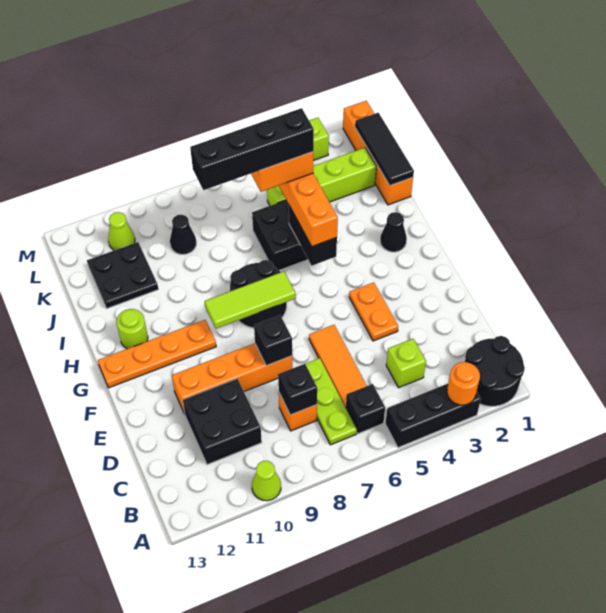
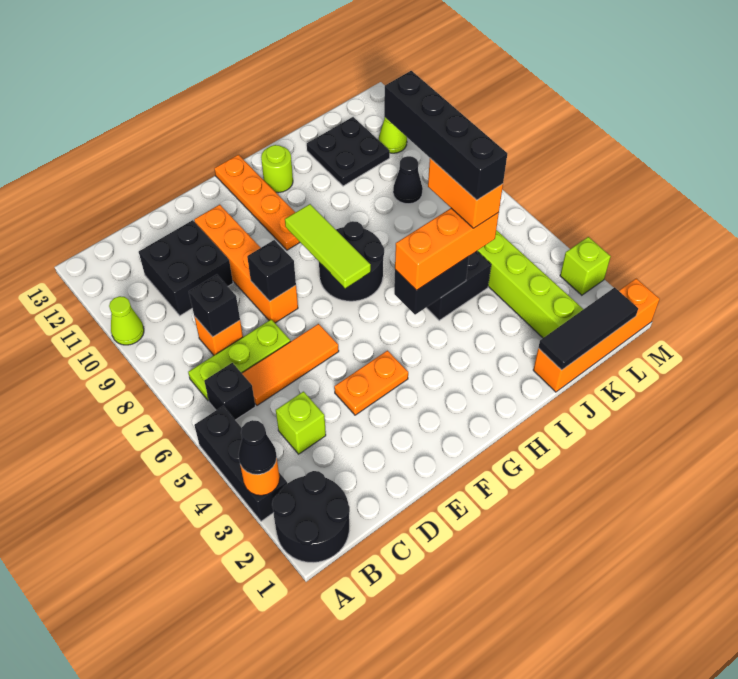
black cone H2 level 1 -> black cone A3 level 3

